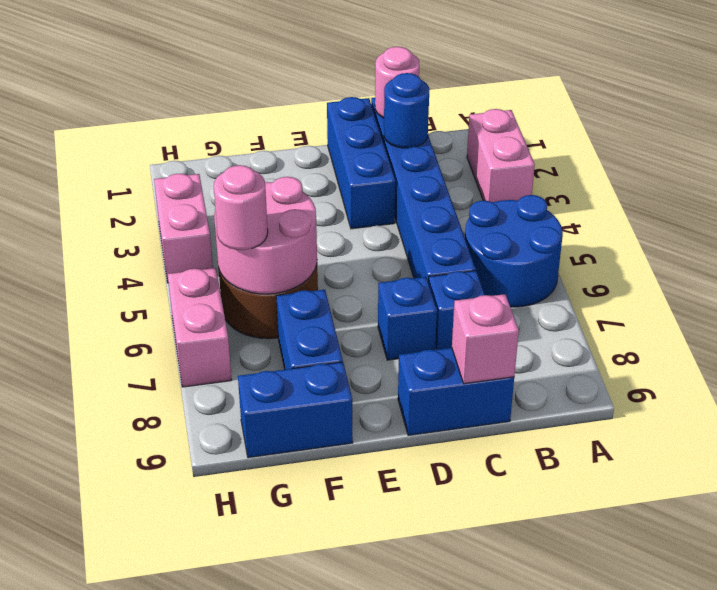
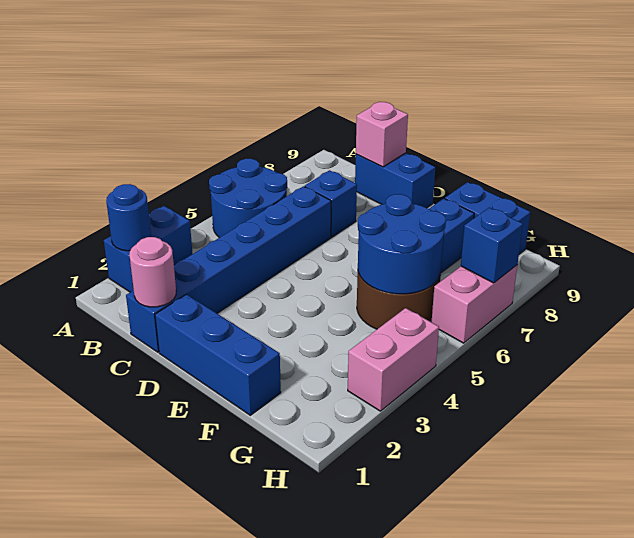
pink brick A2:A3 level 1 -> blue brick A2:A3 level 1
blue round brick C2 level 2 -> blue round brick A2 level 2
blue brick D1:D3 level 1 -> blue brick D1:F1 level 1
blue brick D7 level 1 -> blue brick H7 level 2
pink round brick F5:G6 level 2 -> blue round brick F5:G6 level 2
pink round brick G6 level 3 -> none

